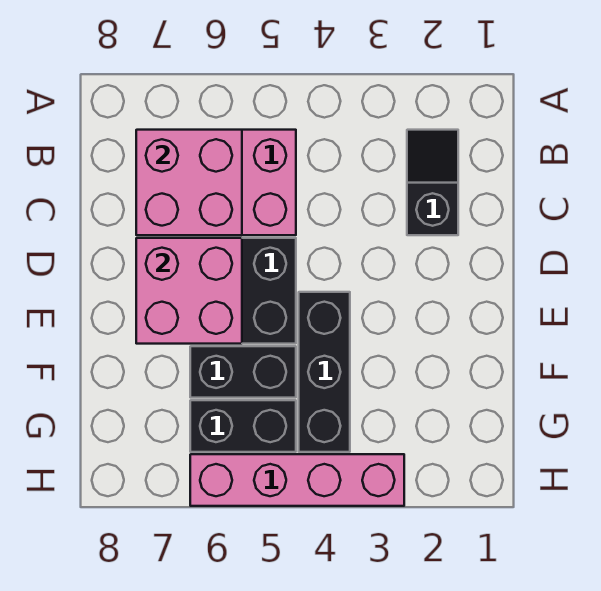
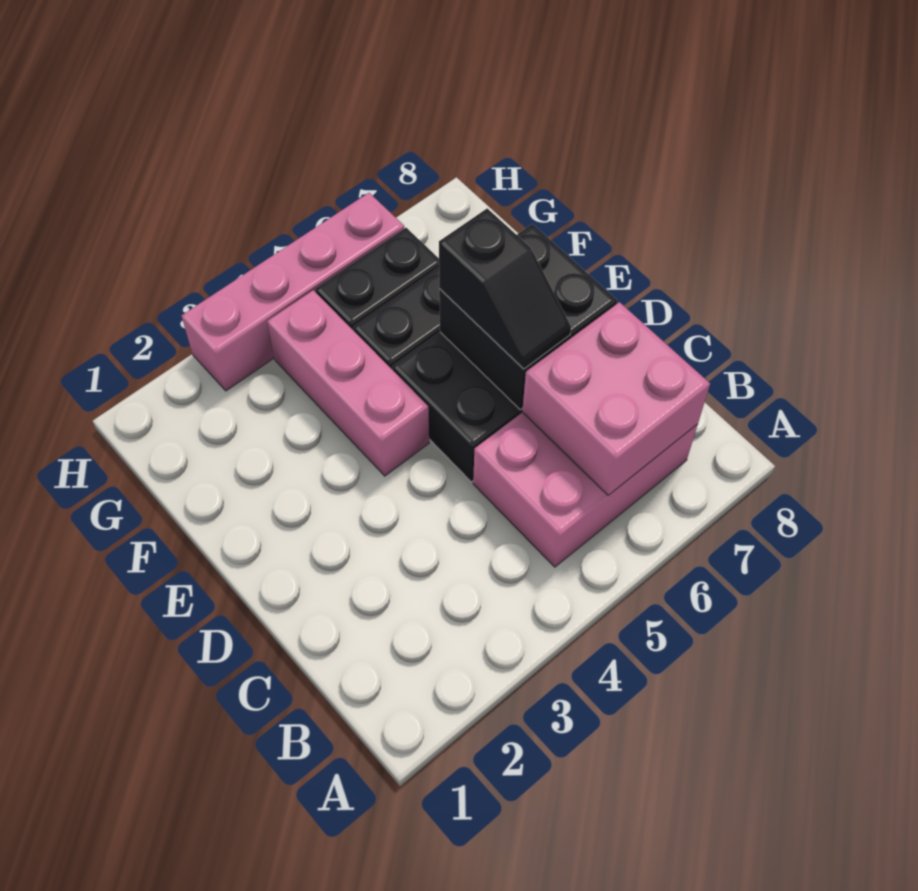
black slope B2:C2 level 1 top C -> black slope D6:E6 level 3 top E
pink brick D6:E7 level 2 -> black brick D6:E7 level 2
black brick E4:G4 level 1 -> pink brick E4:G4 level 1

